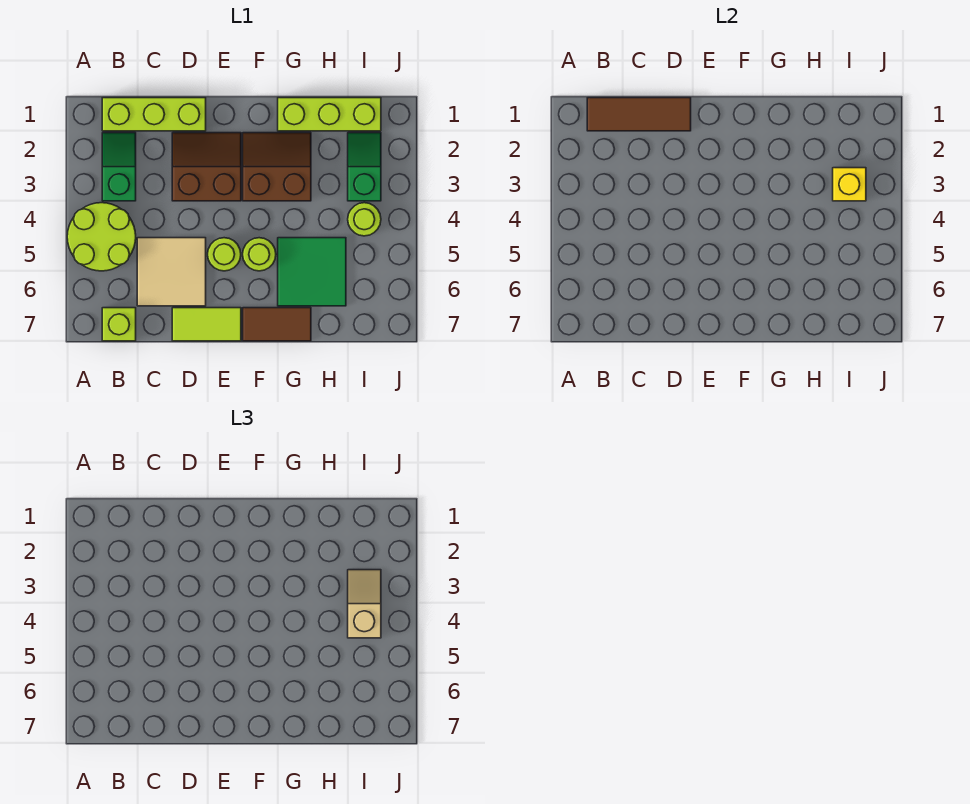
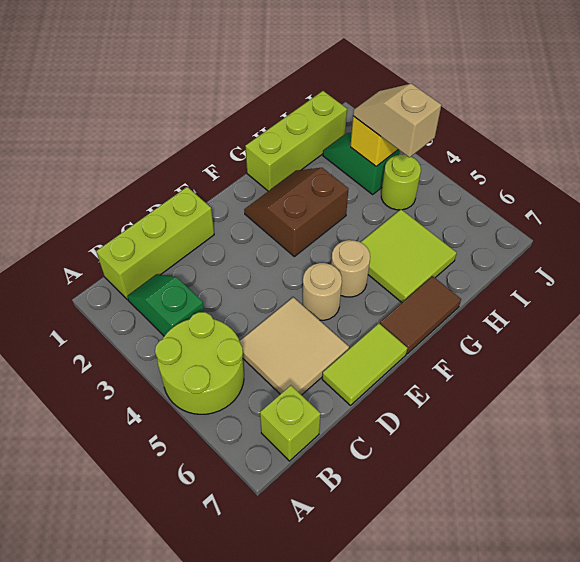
brown tile B1:D1 level 2 -> none
brown slope D2:E3 level 1 top 3 -> none
lime round brick E5 level 1 -> tan round brick E5 level 1
lime round brick F5 level 1 -> tan round brick F5 level 1
green tile G5:H6 level 1 -> lime tile G5:H6 level 1

